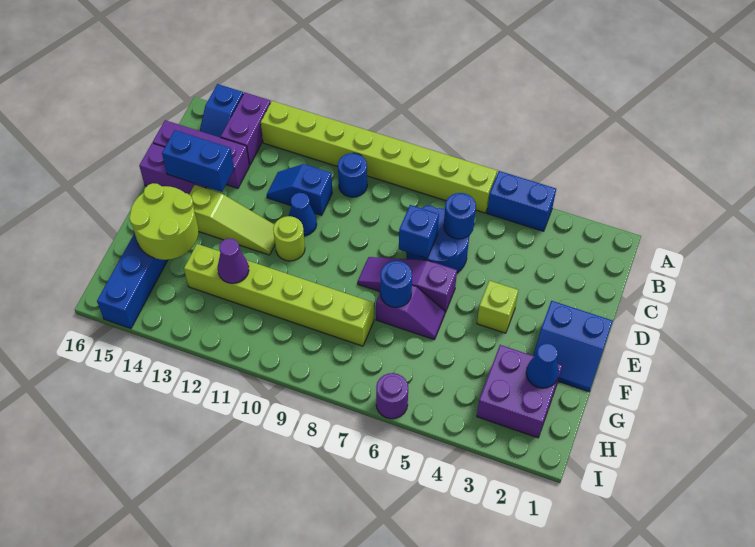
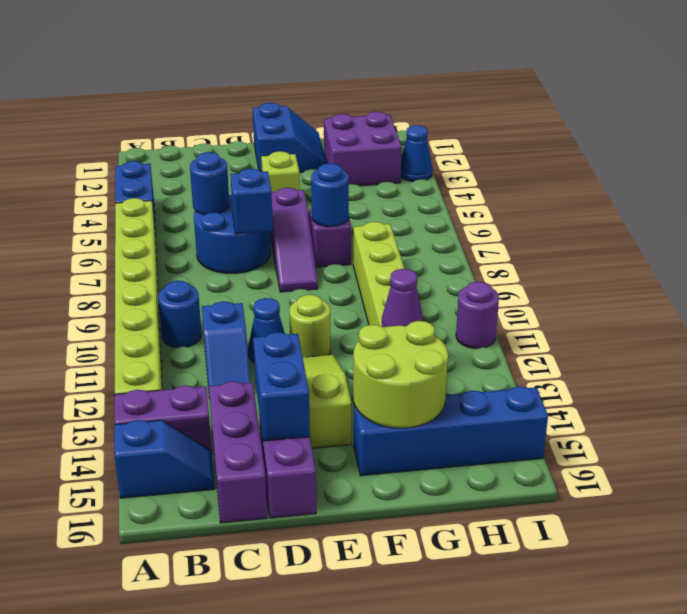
blue cone G2 level 2 -> blue cone I3 level 1
purple round brick I6 level 1 -> purple round brick I11 level 1

